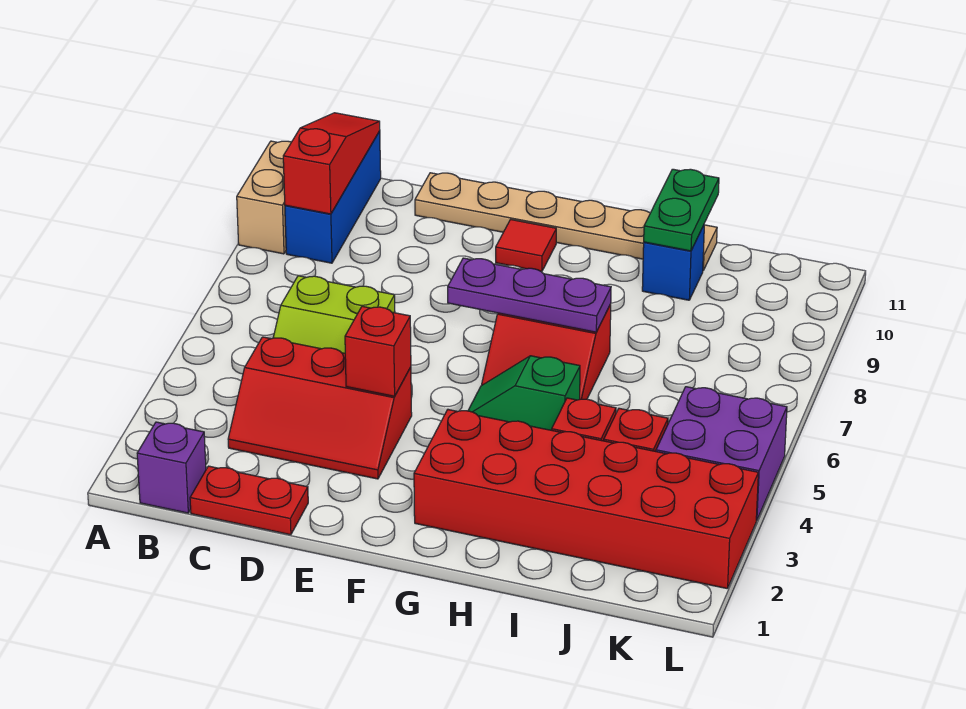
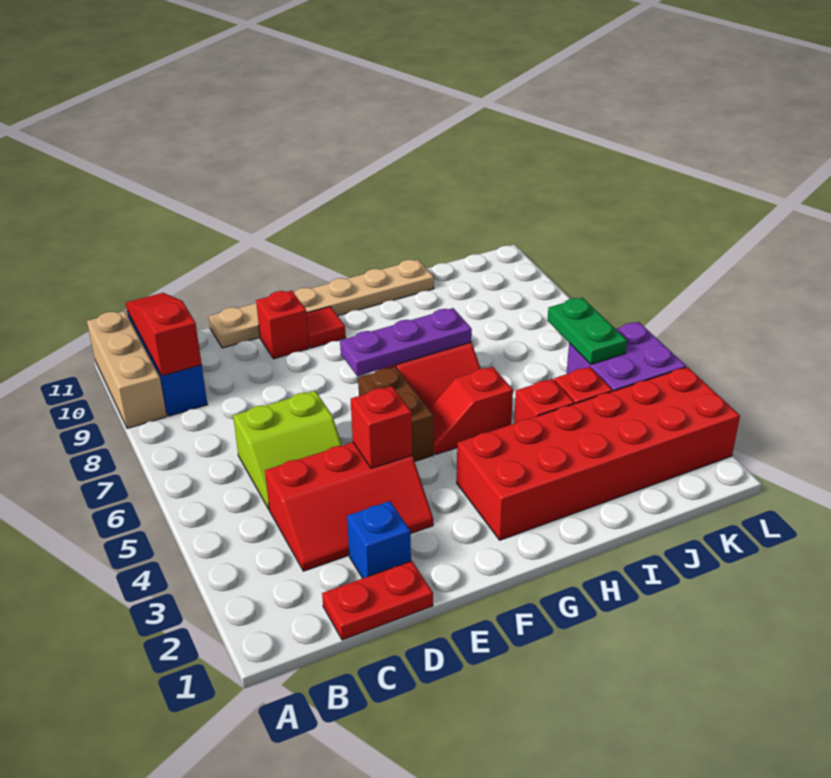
tan brick A9:A10 level 1 -> tan brick A9:A11 level 1
purple brick B1 level 1 -> none
none -> red brick E10 level 1
none -> brown brick F5:F6 level 1
green slope G5:H5 level 1 top H -> red slope G5:H5 level 1 top H
blue brick I10 level 1 -> blue brick D2 level 1
green plate I10:I11 level 2 -> green plate K5:K6 level 2

